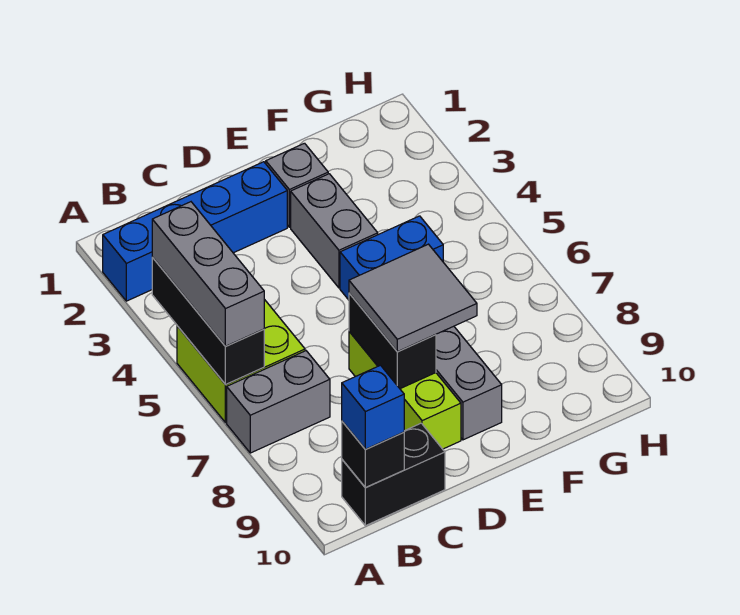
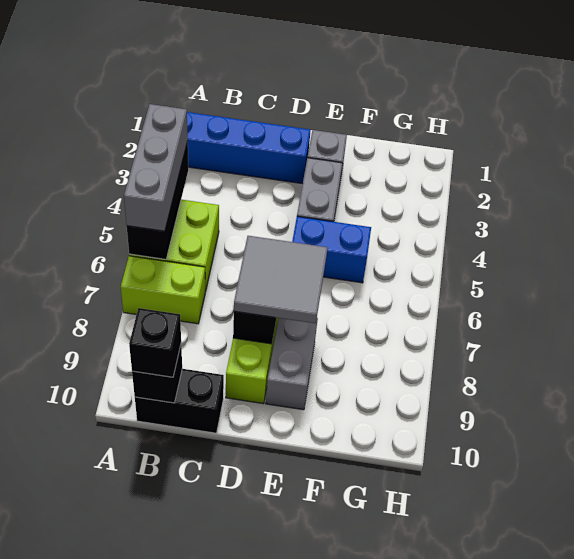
grey brick A7:B7 level 1 -> lime brick A7:B7 level 1
blue brick B10 level 3 -> black brick B10 level 3

